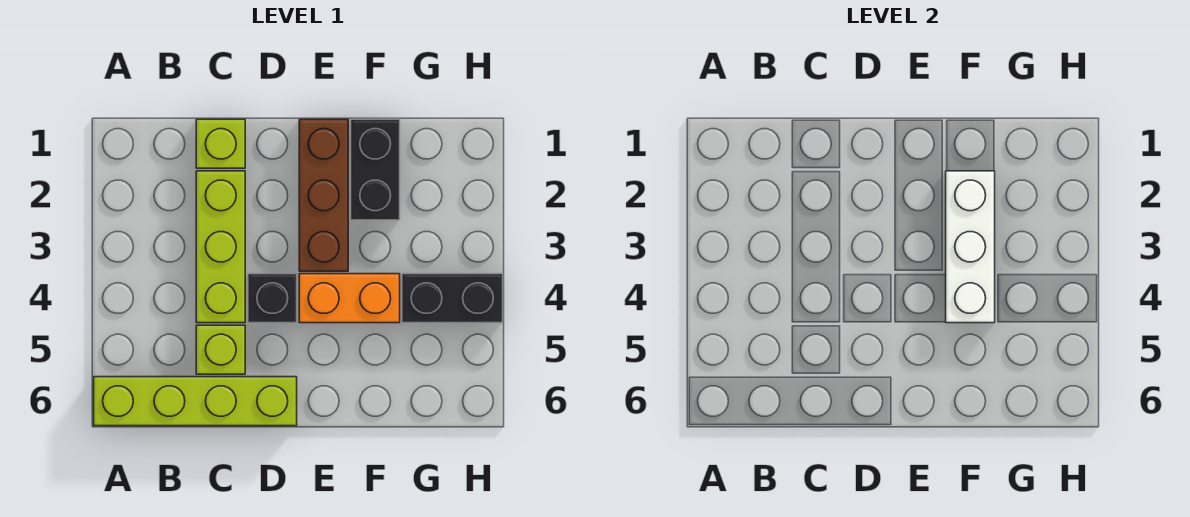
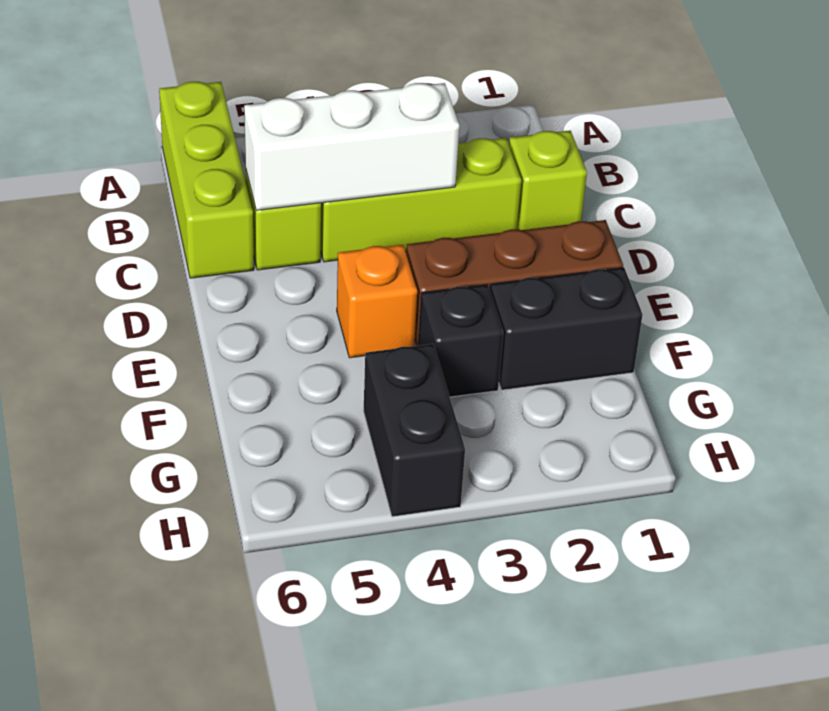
lime brick A6:D6 level 1 -> lime brick A6:C6 level 1
black brick D4 level 1 -> black brick F3 level 1
orange brick E4:F4 level 1 -> orange brick E4 level 1
white brick F2:F4 level 2 -> white brick C3:C5 level 2

